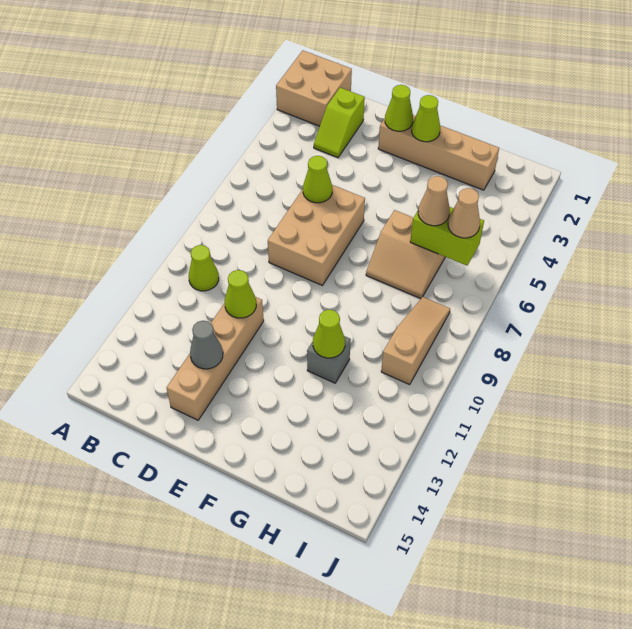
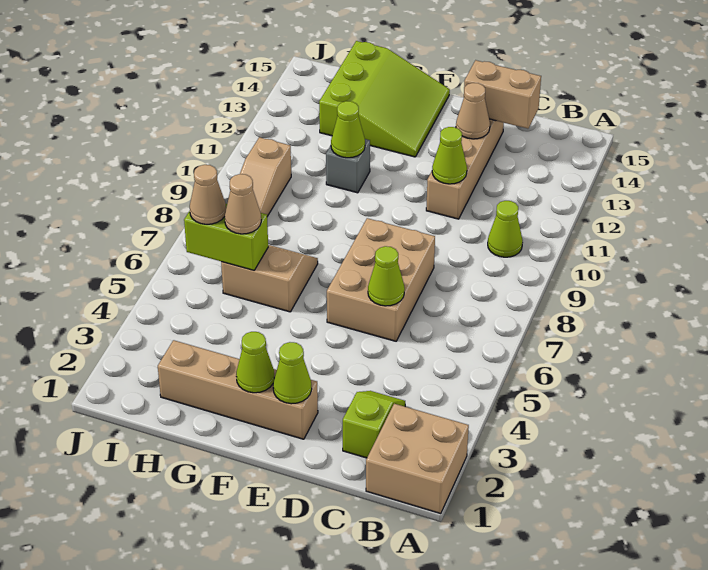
none -> tan brick C14:D14 level 2
grey cone D13 level 2 -> tan cone D13 level 2
none -> lime slope F13:H15 level 1 top H

